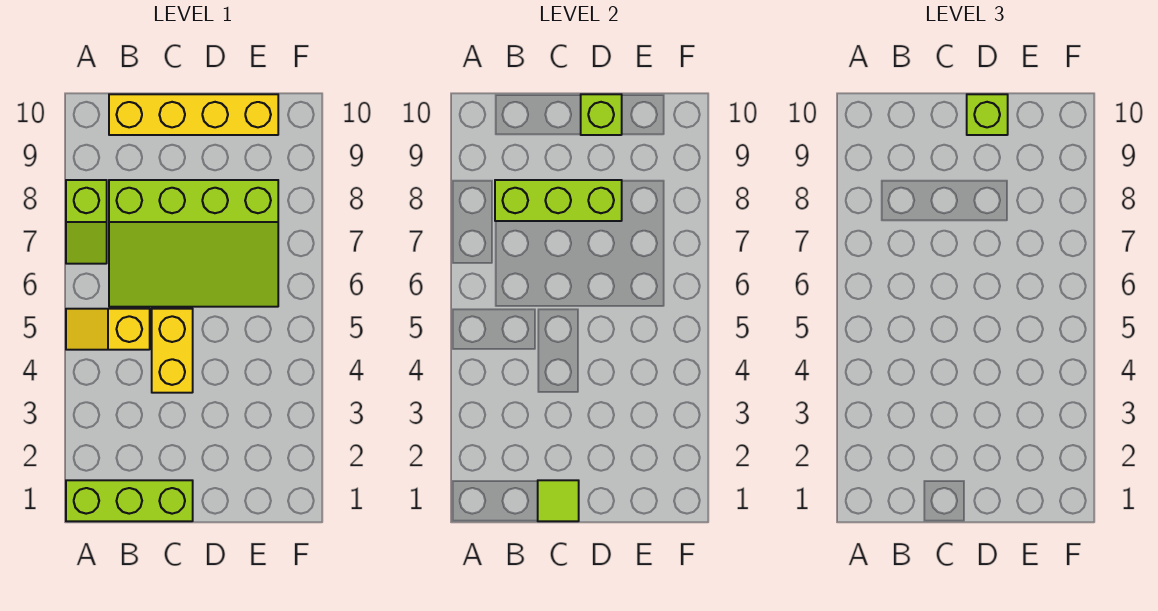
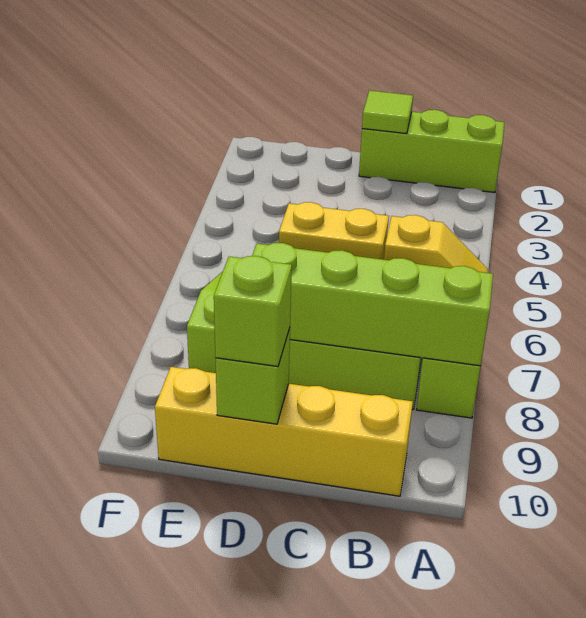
lime brick B8:D8 level 2 -> lime brick A8:D8 level 2
yellow brick C4:C5 level 1 -> yellow brick C5:D5 level 1

